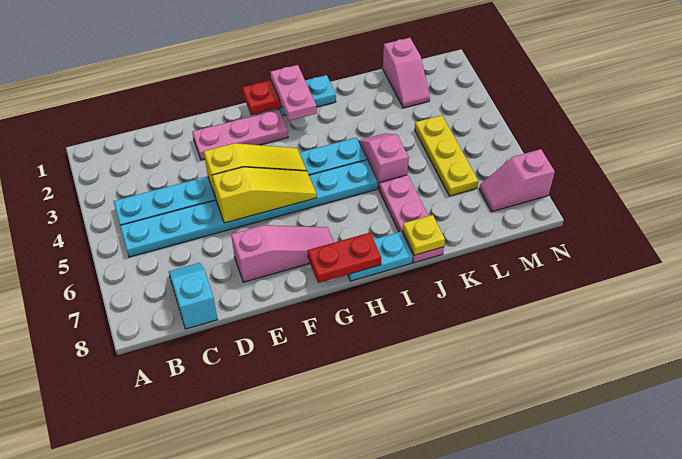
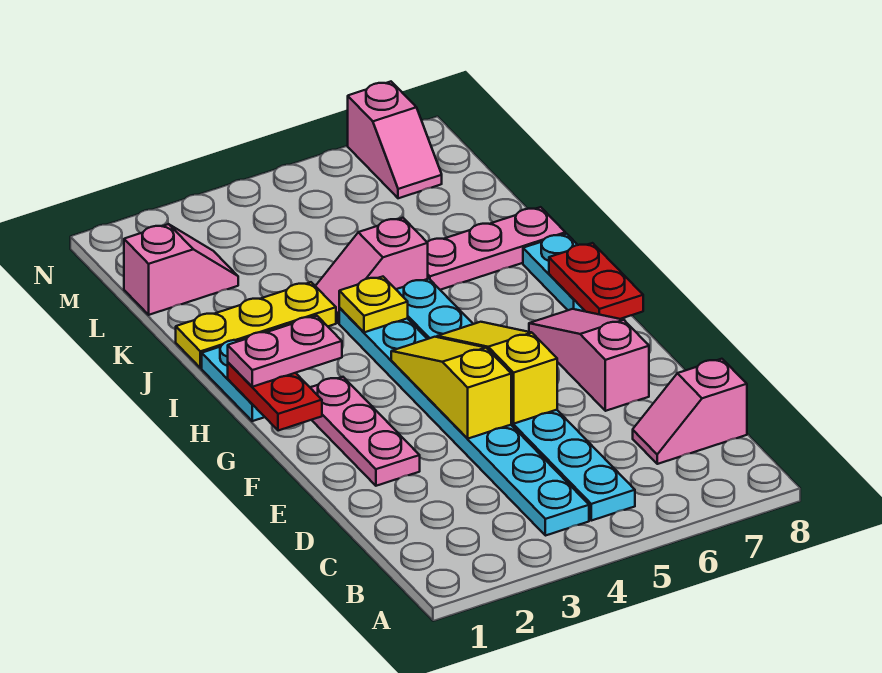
cyan slope C7:C8 level 1 top 8 -> pink slope C7:C8 level 1 top 8
yellow plate J8 level 2 -> yellow plate I4 level 2
yellow plate L4:L6 level 1 -> yellow plate J1:J3 level 1

